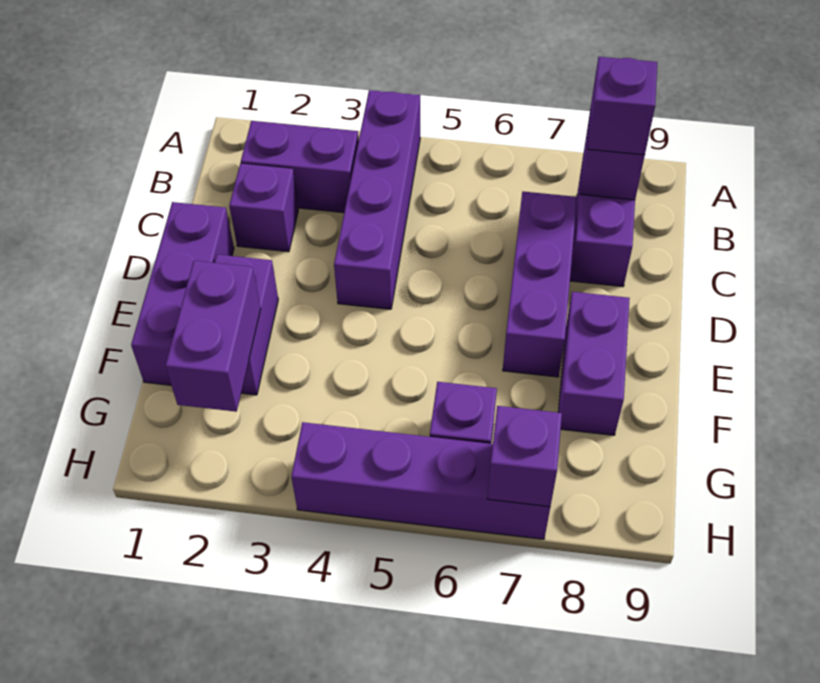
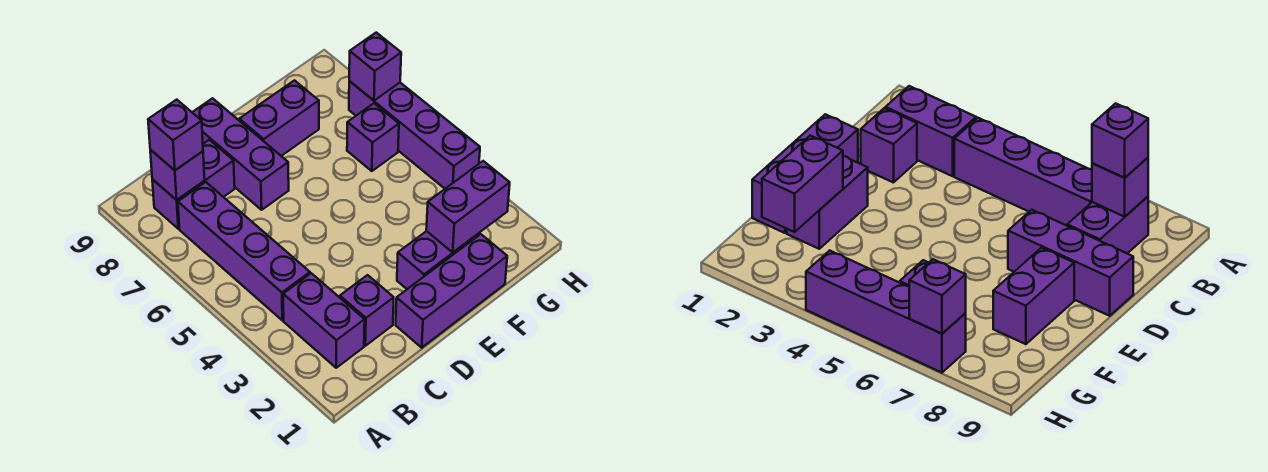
purple brick A4:D4 level 1 -> purple brick B4:B7 level 1
purple brick C7:E7 level 1 -> purple brick D7:D9 level 1

